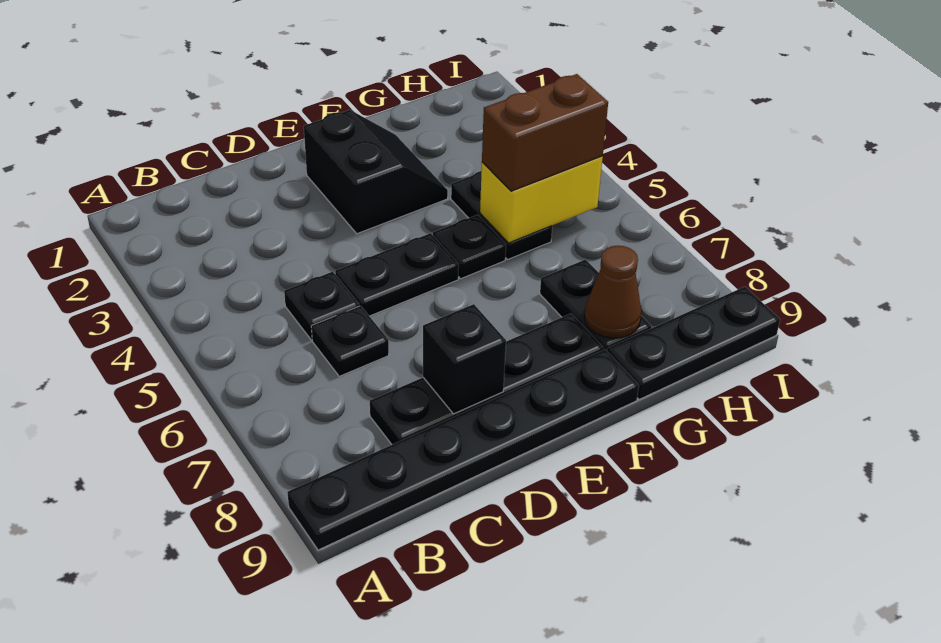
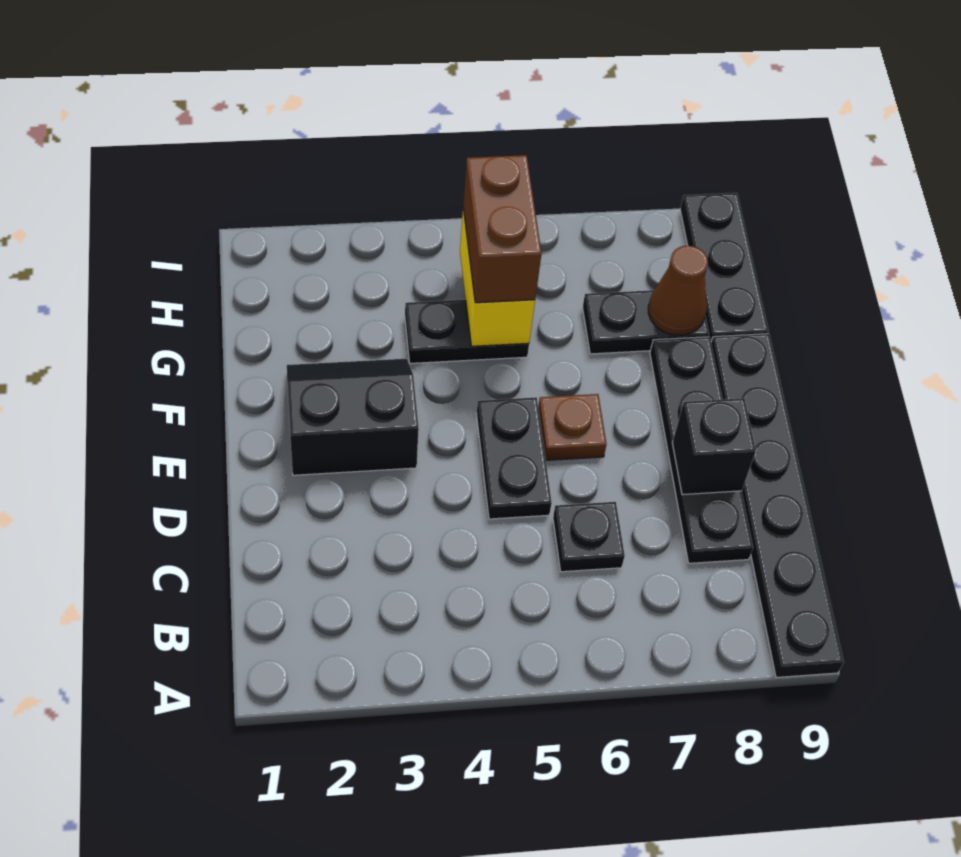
black plate C5 level 1 -> none
none -> brown plate E6 level 1
black plate F5 level 1 -> none

